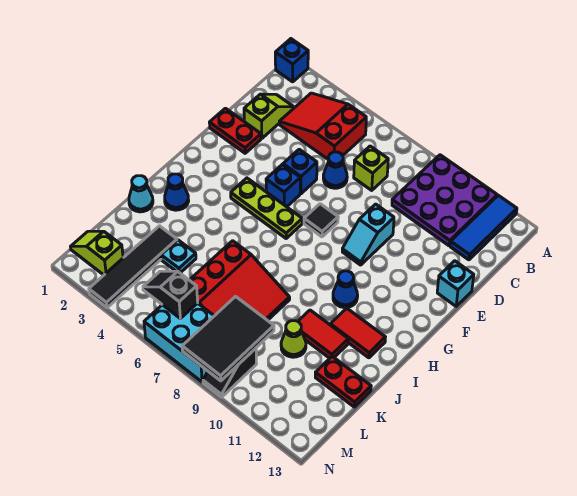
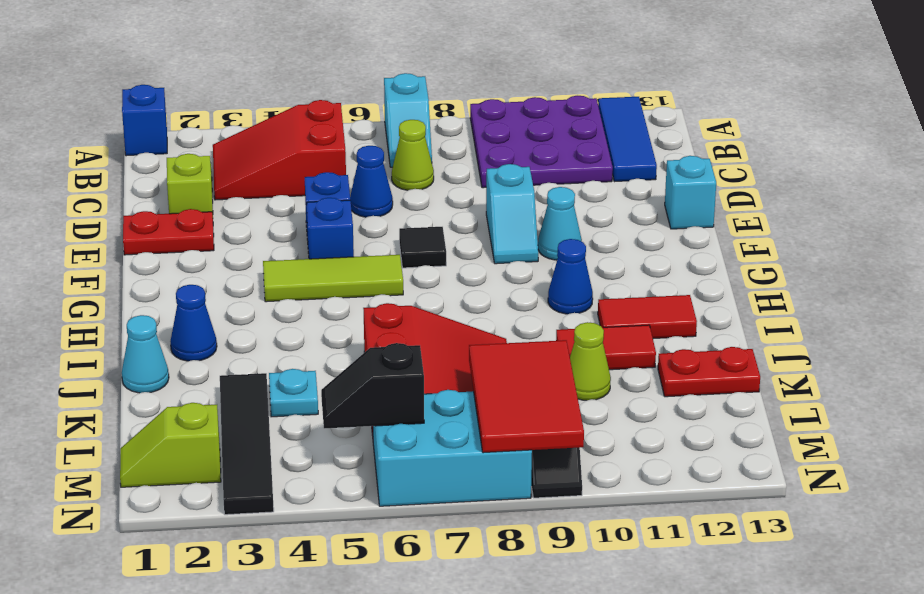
none -> cyan slope A7:B7 level 1 top A
lime brick C7 level 1 -> lime cone C7 level 1
none -> cyan cone F10 level 1
lime plate G4:G6 level 1 -> lime tile G4:G6 level 1
black tile L8:N9 level 2 -> red tile L8:N9 level 2

